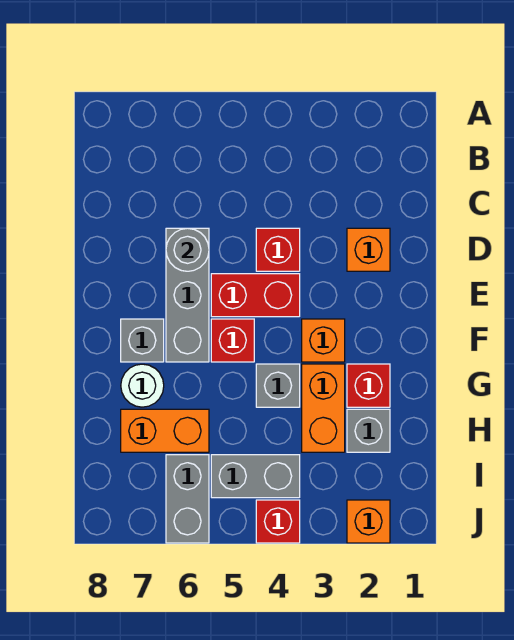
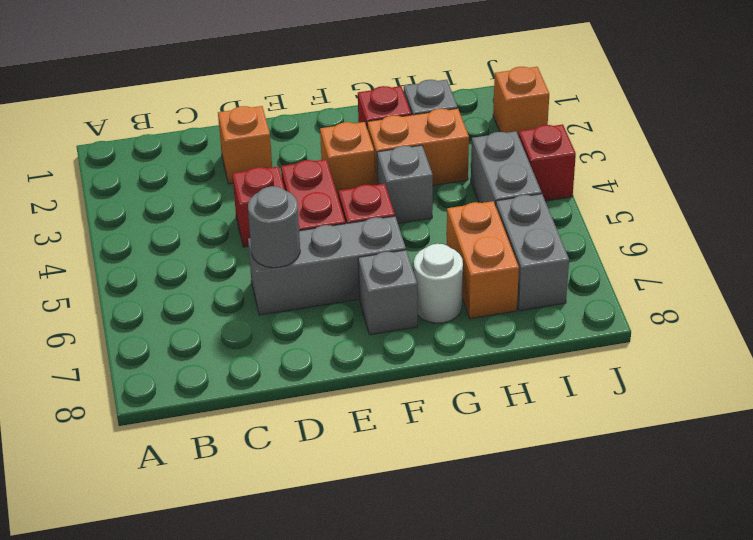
grey brick I6:J6 level 1 -> grey brick I6:I7 level 1

